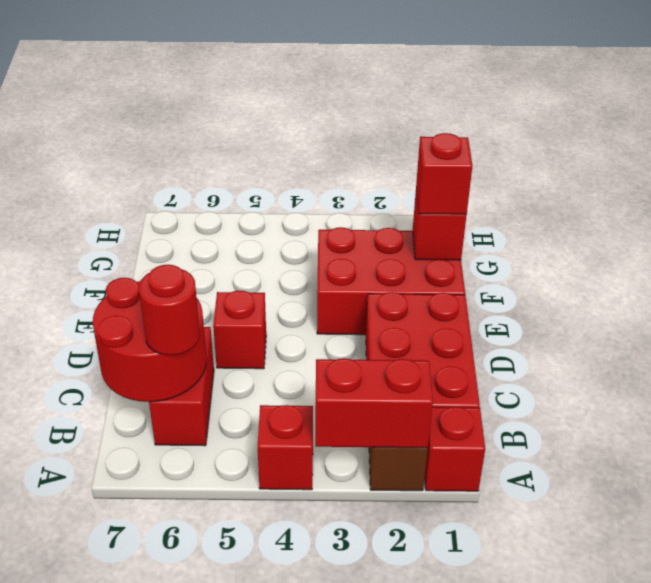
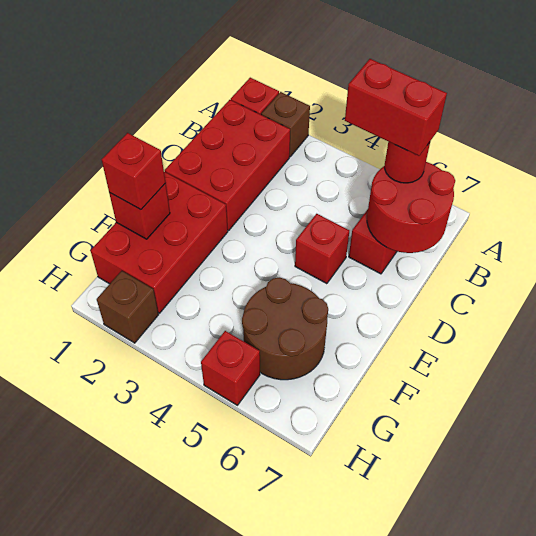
red brick A2:A3 level 2 -> red brick B5:B6 level 4
red brick A4 level 1 -> red brick H5 level 1
red brick E1:F3 level 1 -> red brick E1:G2 level 1
none -> brown round brick F5:G6 level 1
none -> brown brick H2 level 1

